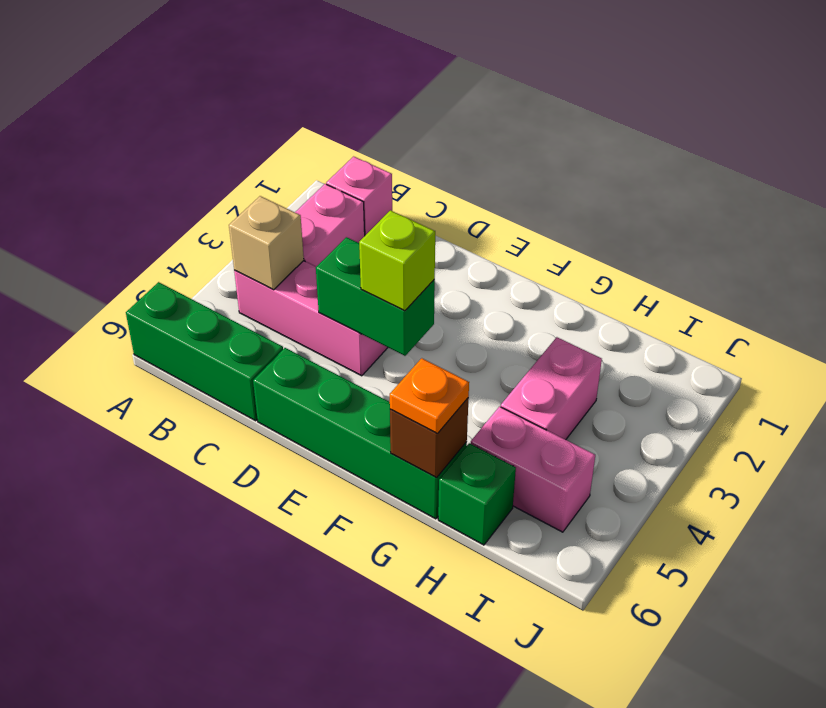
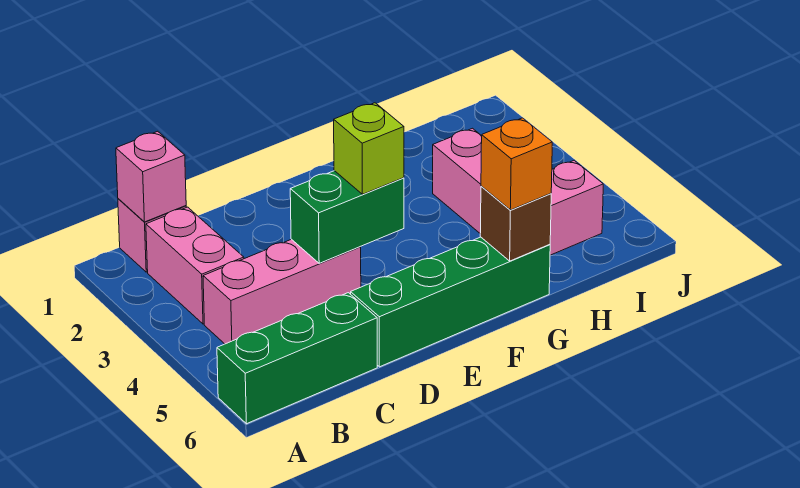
none -> pink brick B1 level 2
tan brick B4 level 2 -> none
orange plate G6 level 3 -> orange brick G6 level 3
green brick H6 level 1 -> none

